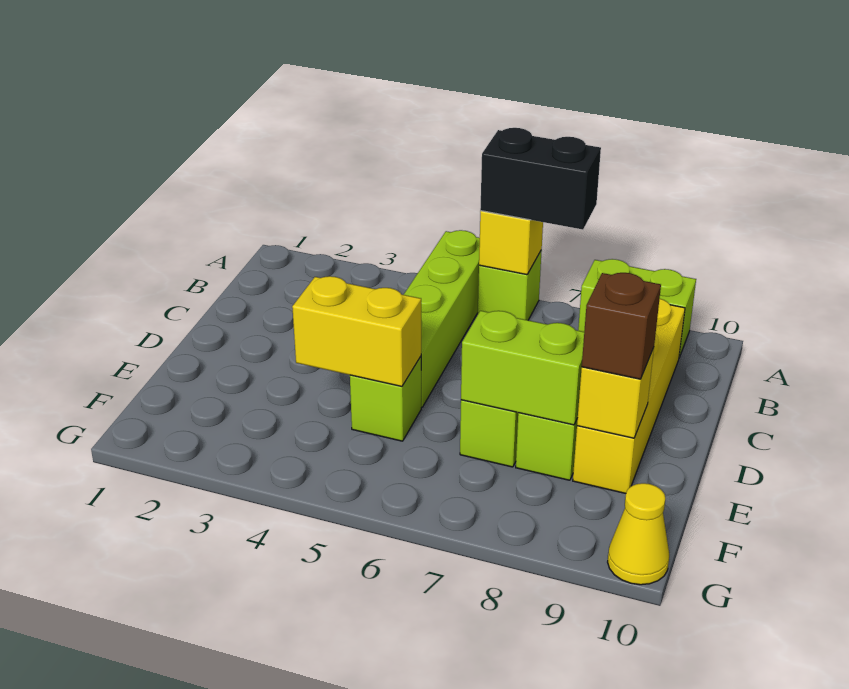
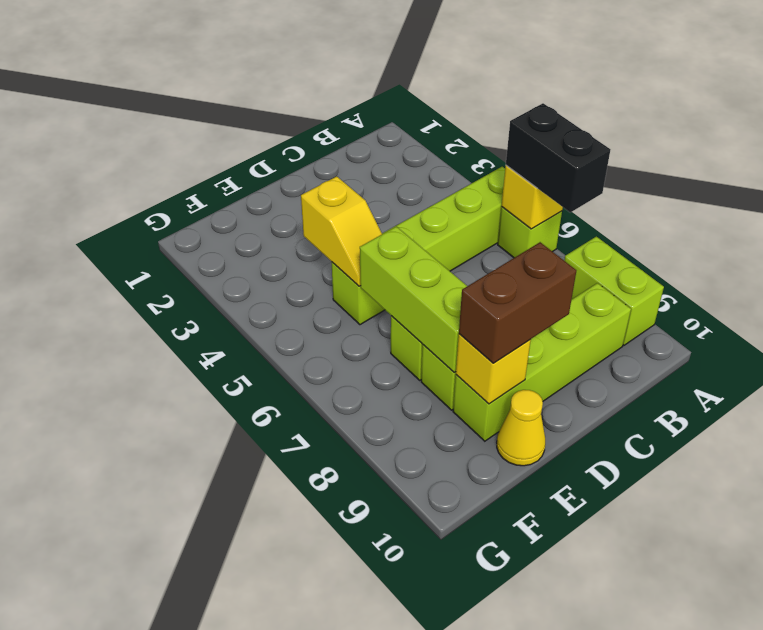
yellow brick B9:E9 level 1 -> lime brick B9:E9 level 1
yellow brick E4:E5 level 2 -> yellow slope E4:E5 level 2 top 4
lime brick E7:E8 level 2 -> lime brick E6:E8 level 2
brown brick E9 level 3 -> brown brick D9:E9 level 3
yellow cone G10 level 1 -> yellow cone E10 level 1

